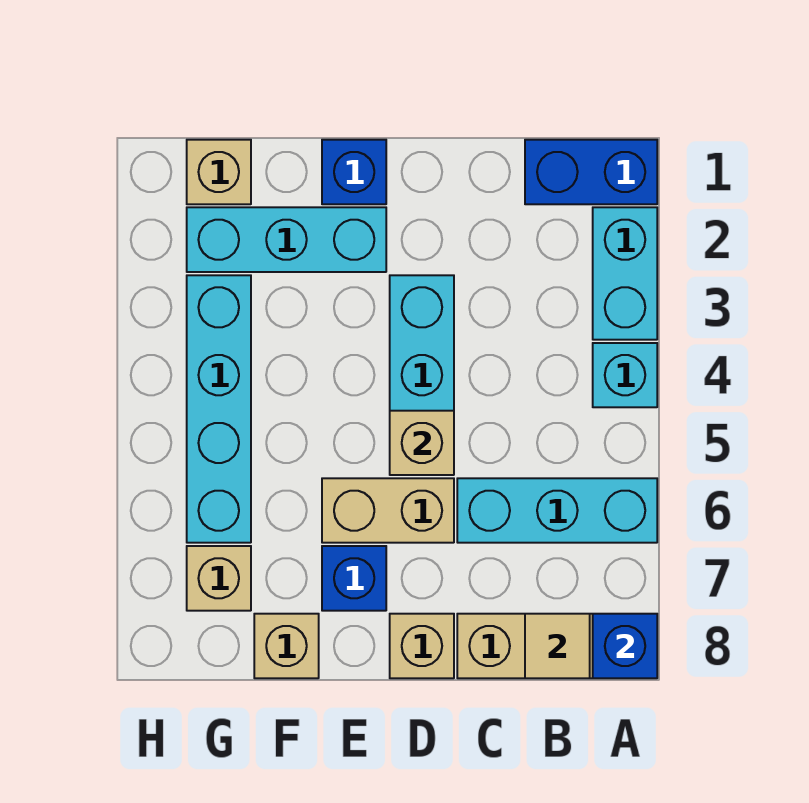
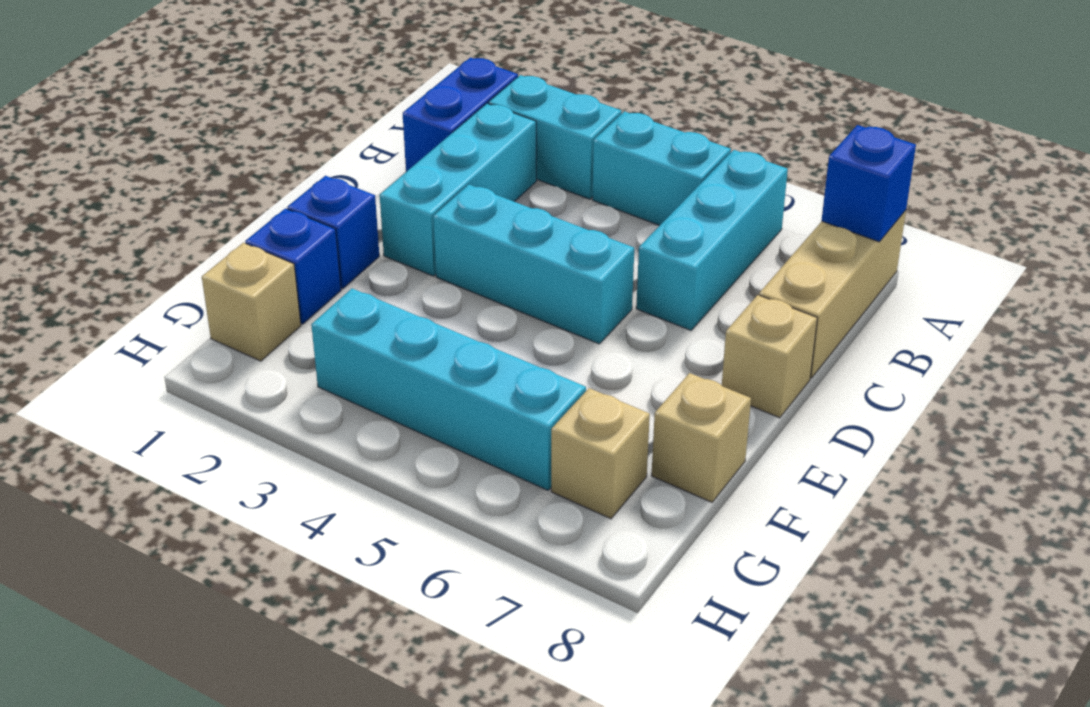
cyan brick A4 level 1 -> cyan brick A4:A5 level 1
tan tile B8 level 2 -> none
tan brick D5 level 2 -> none
tan brick D6:E6 level 1 -> none
cyan brick E2:G2 level 1 -> cyan brick B2:D2 level 1
blue brick E7 level 1 -> blue brick F1 level 1

